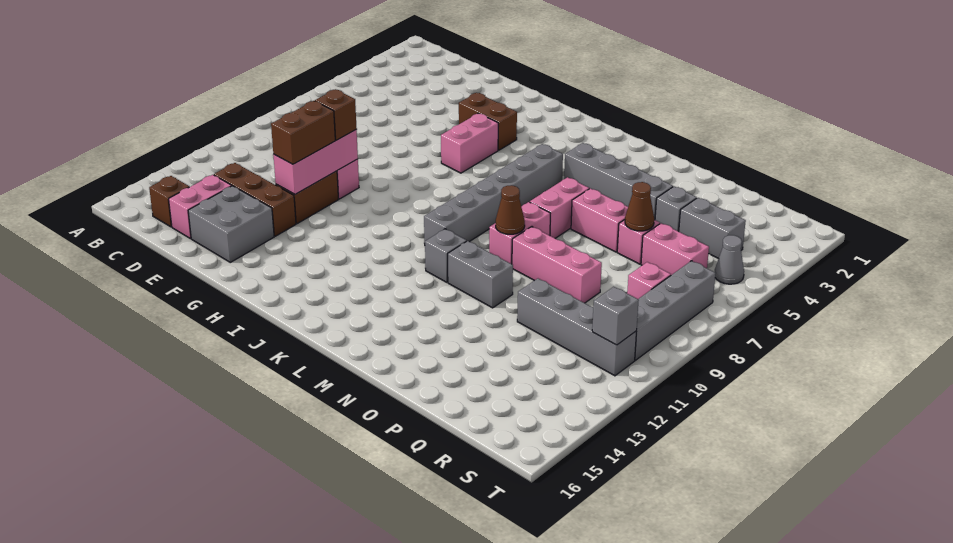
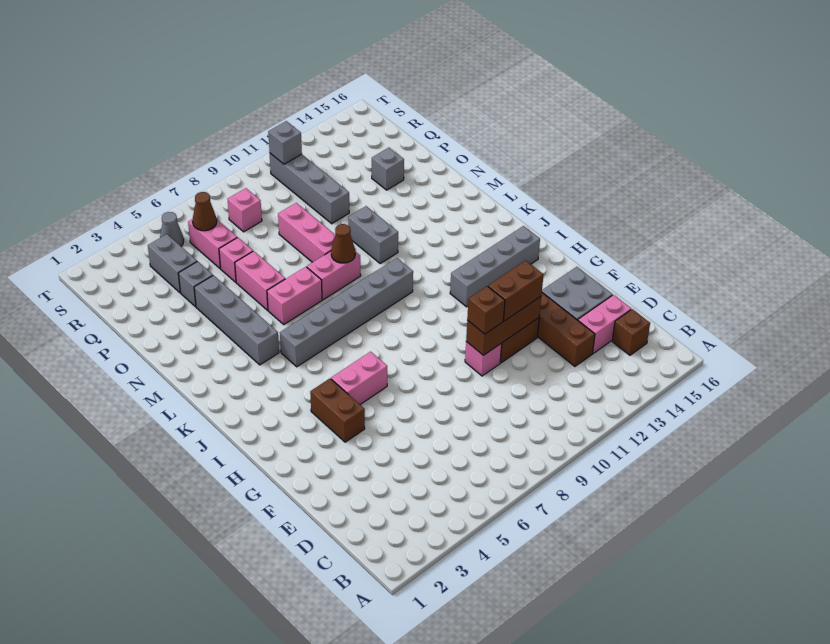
pink brick F10:F12 level 2 -> brown brick F10:F12 level 2
grey brick L11 level 1 -> grey brick P14 level 1
brown cone P6 level 2 -> brown cone R6 level 2
grey brick S7:S10 level 1 -> grey brick I12:I15 level 1

